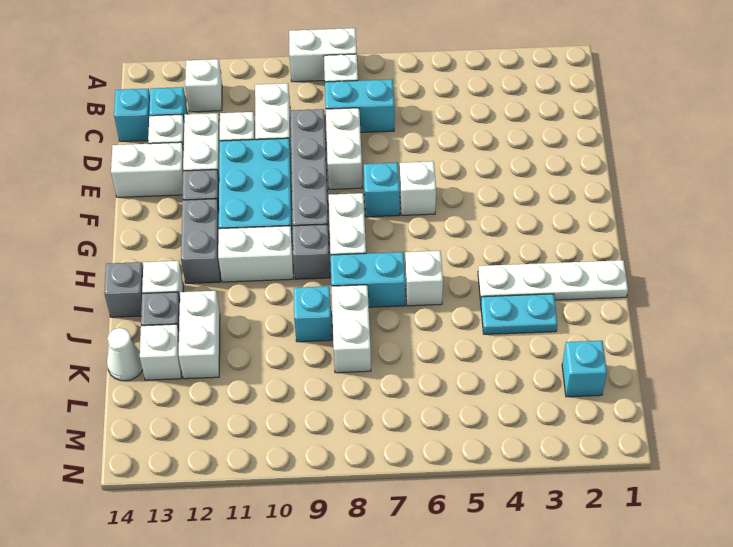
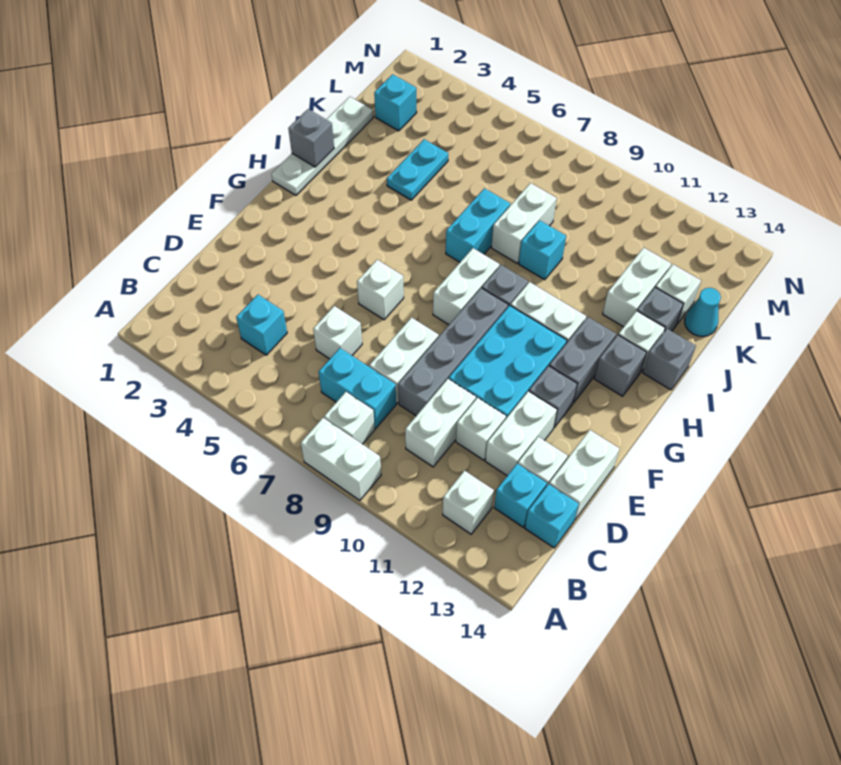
white brick E13:E14 level 1 -> white brick D14:E14 level 1
cyan brick F7 level 1 -> cyan brick C4 level 1
none -> grey brick H13 level 1
white plate I1:I4 level 1 -> white plate H1:K1 level 1
none -> grey brick I1 level 2
white brick I6 level 1 -> white brick D6 level 1
cyan brick I7:I8 level 1 -> cyan brick I7:J7 level 1
cyan plate J3:J4 level 1 -> cyan plate J4:K4 level 1
white cone K14 level 1 -> cyan cone K14 level 1

